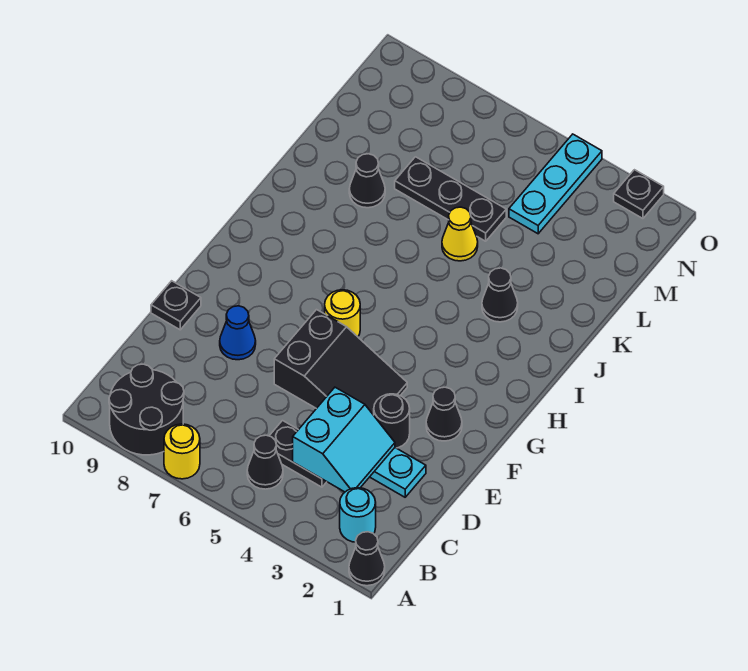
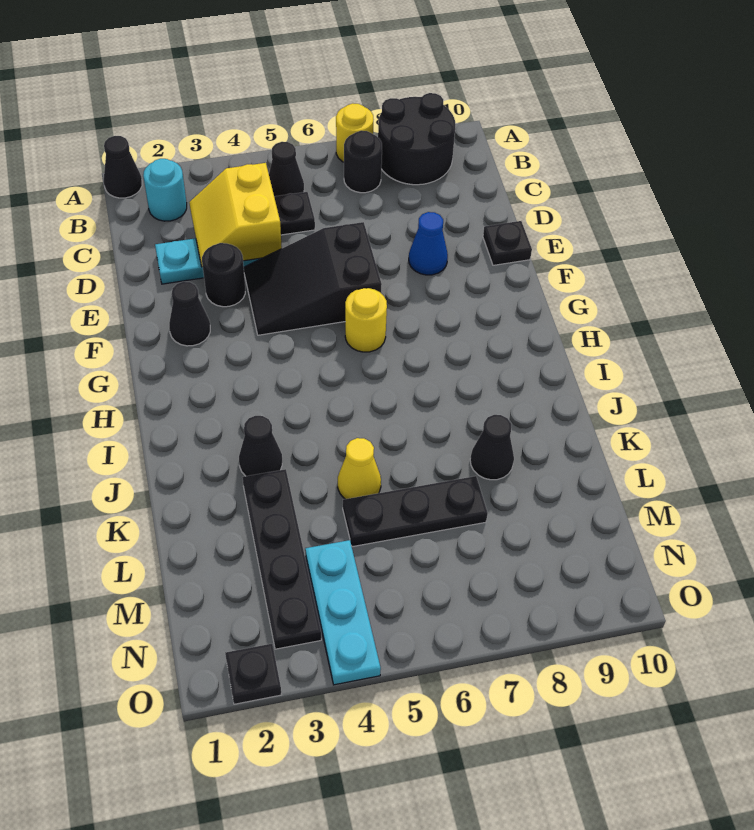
none -> black round brick B7 level 1
cyan slope C3:D4 level 2 top 4 -> yellow slope C3:D4 level 2 top 4
none -> black plate K3:N3 level 1

